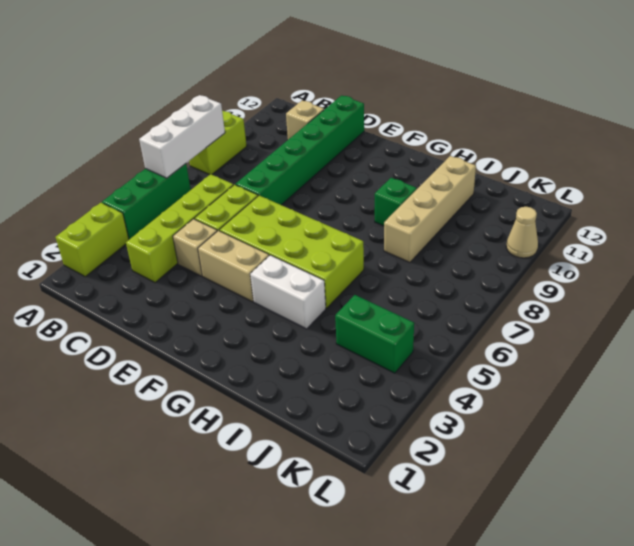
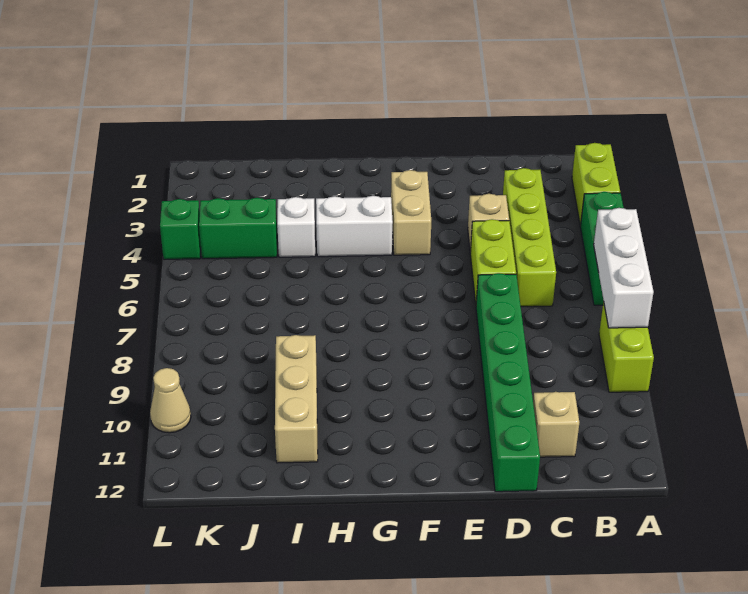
tan brick E4:F4 level 1 -> tan brick F3:F4 level 1
lime brick E5:H6 level 1 -> none
green brick H9 level 1 -> green brick L4 level 1
none -> white brick I4 level 1
tan brick I8:I11 level 1 -> tan brick I9:I11 level 1

